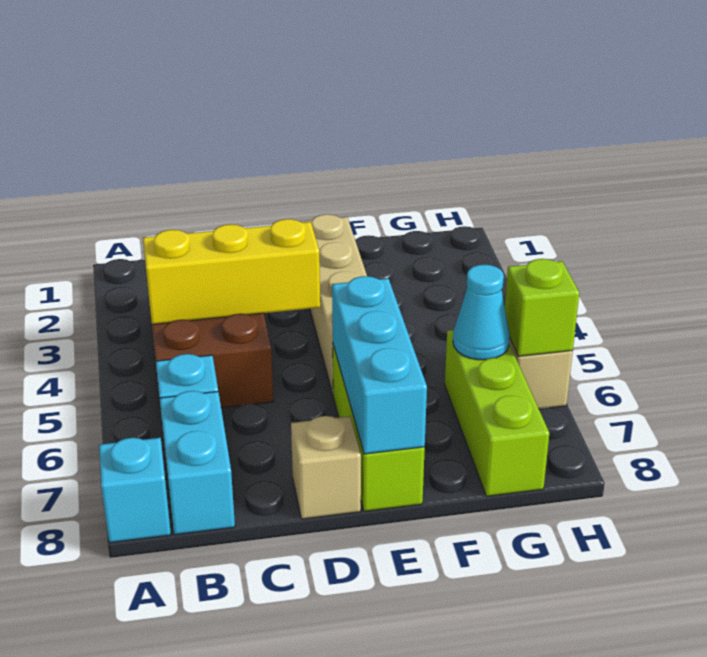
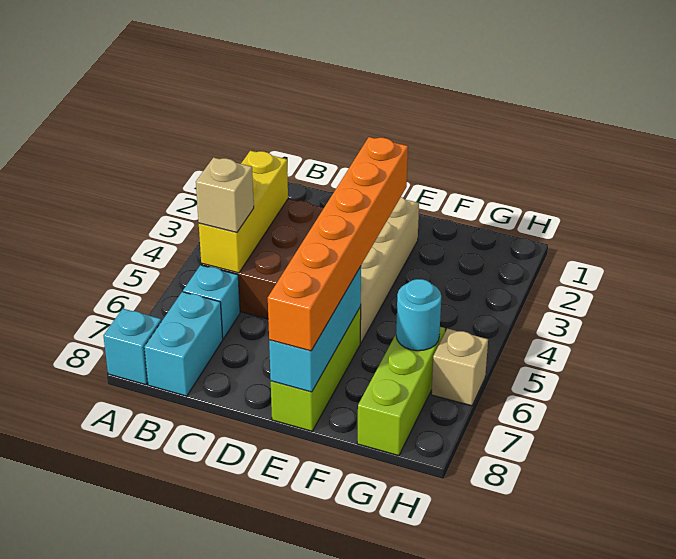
yellow brick B4:D4 level 2 -> yellow brick B3:B5 level 2
tan brick D8 level 1 -> tan brick B5 level 3
none -> orange brick E3:E8 level 3
cyan cone G6 level 2 -> cyan round brick G6 level 2
lime brick H6 level 2 -> none

